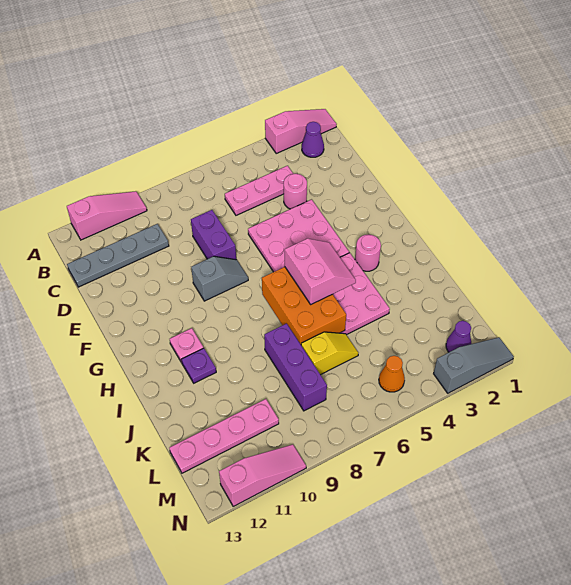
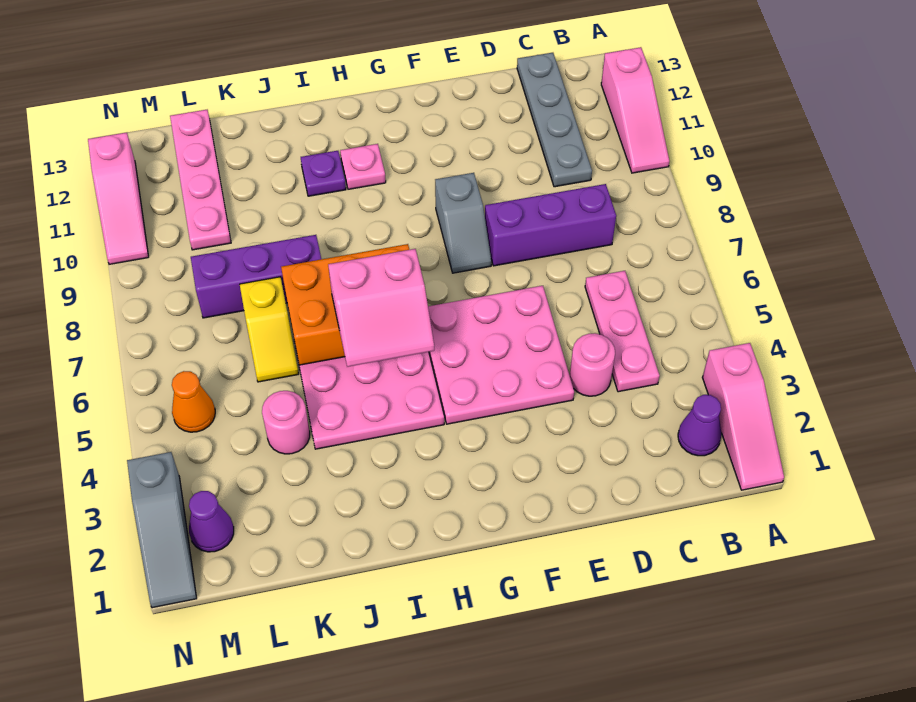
purple brick D8:E8 level 1 -> purple brick C8:E8 level 1
pink round brick H3 level 1 -> pink round brick K4 level 1

